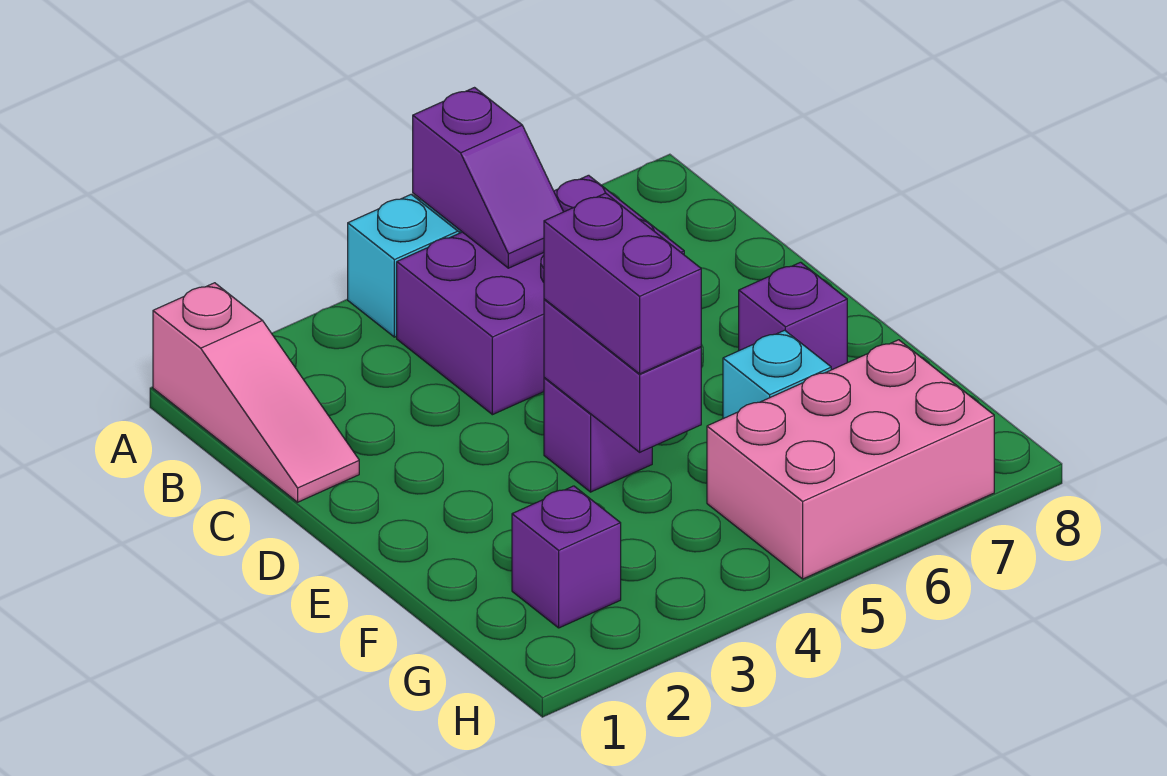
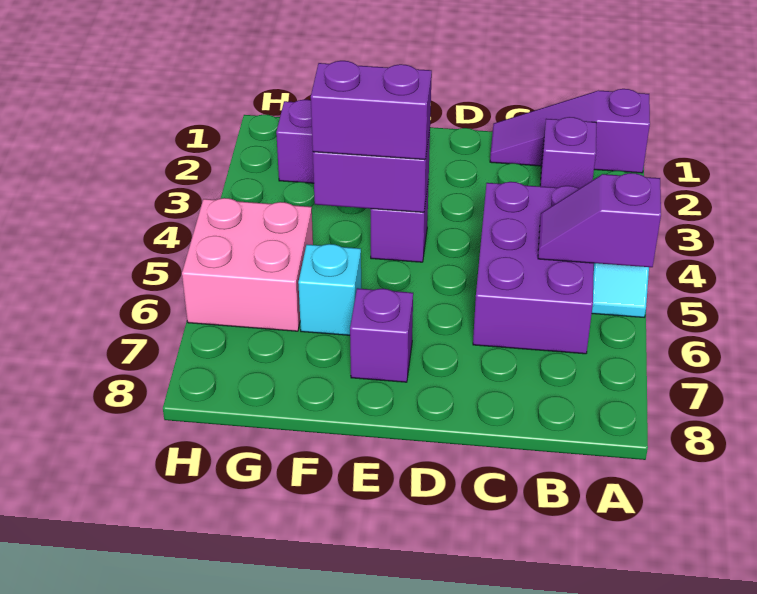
pink slope A1:C1 level 1 top A -> purple slope A1:C1 level 1 top A
none -> purple brick B2 level 1
pink brick G5:H7 level 1 -> pink brick G5:H6 level 1

